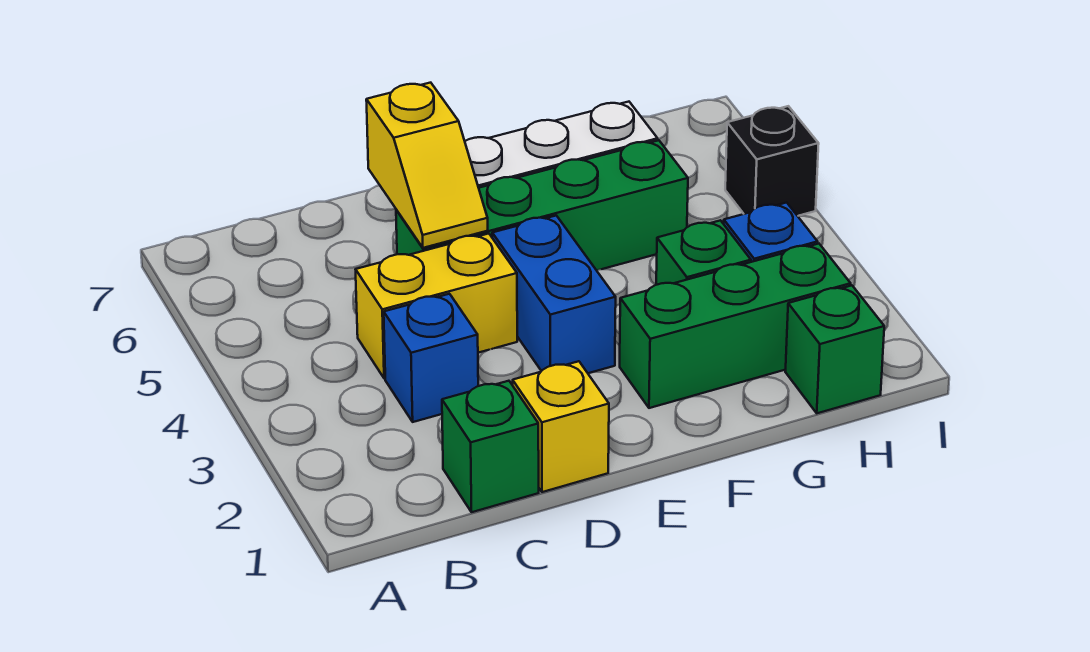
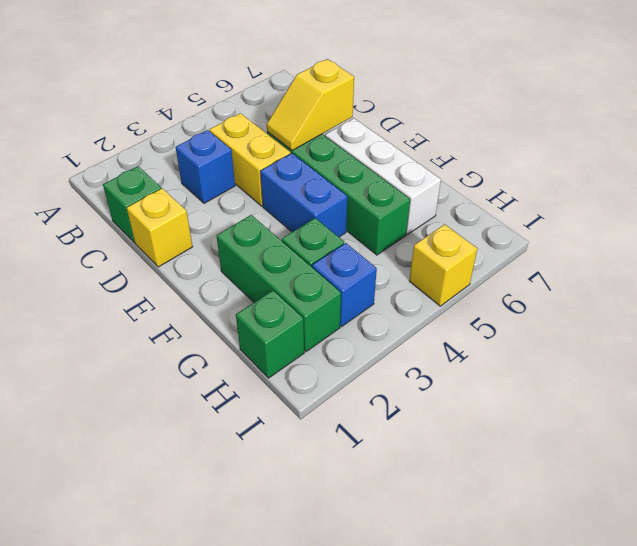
blue brick E3:E4 level 1 -> blue brick E4:F4 level 1
black brick I5 level 1 -> yellow brick I5 level 1

